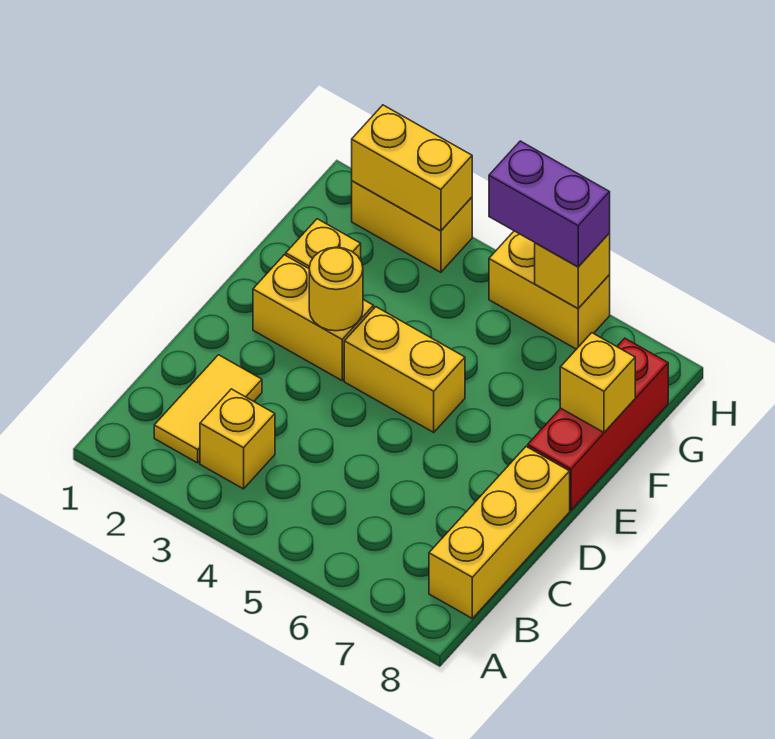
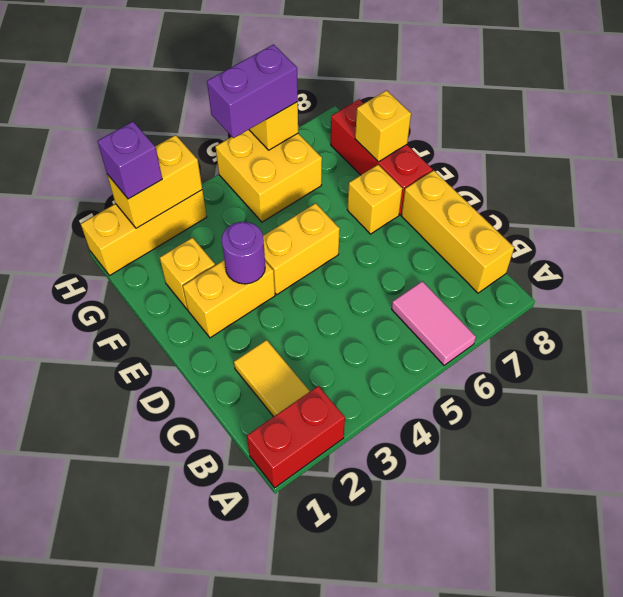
none -> red brick A1:A2 level 1
none -> pink tile A6:B6 level 1
yellow brick B3 level 1 -> yellow brick E7 level 1
yellow round brick E3 level 2 -> purple round brick E3 level 2
yellow brick H2:H3 level 1 -> yellow brick H1:H3 level 1
none -> purple brick H2 level 3
yellow brick H5:H6 level 1 -> yellow brick G5:H6 level 1

